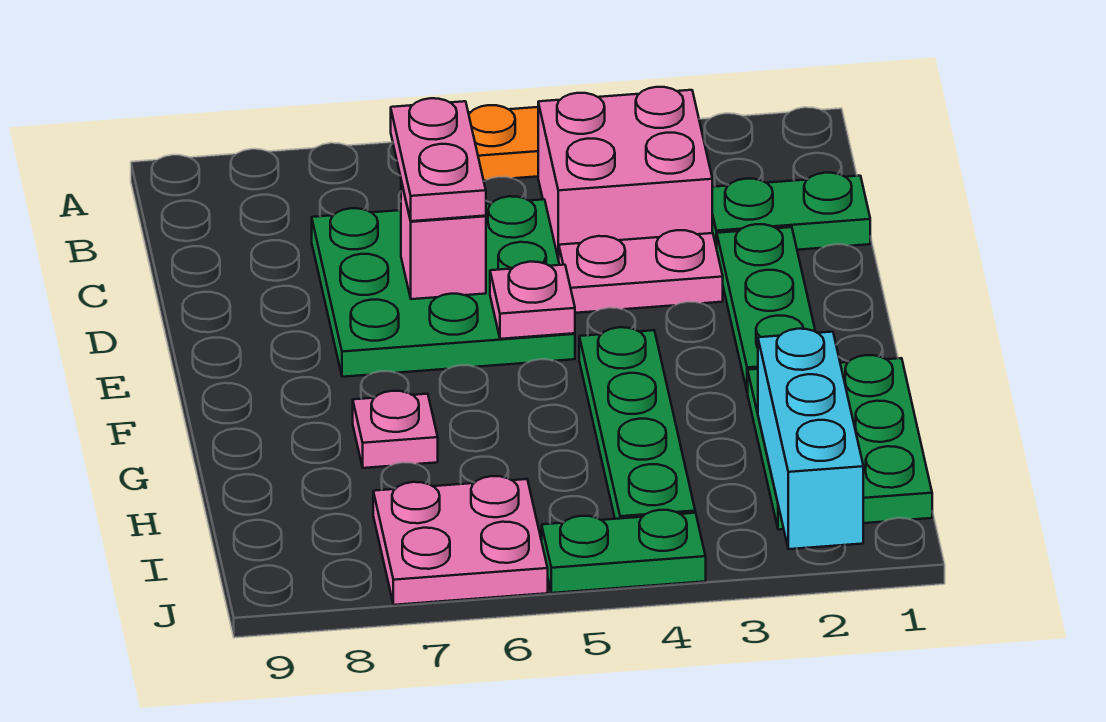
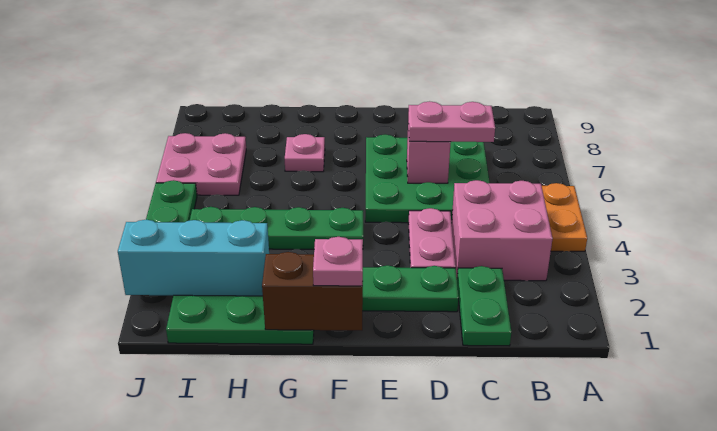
pink plate E5 level 2 -> pink plate F1 level 3
none -> brown brick F1:G1 level 2

